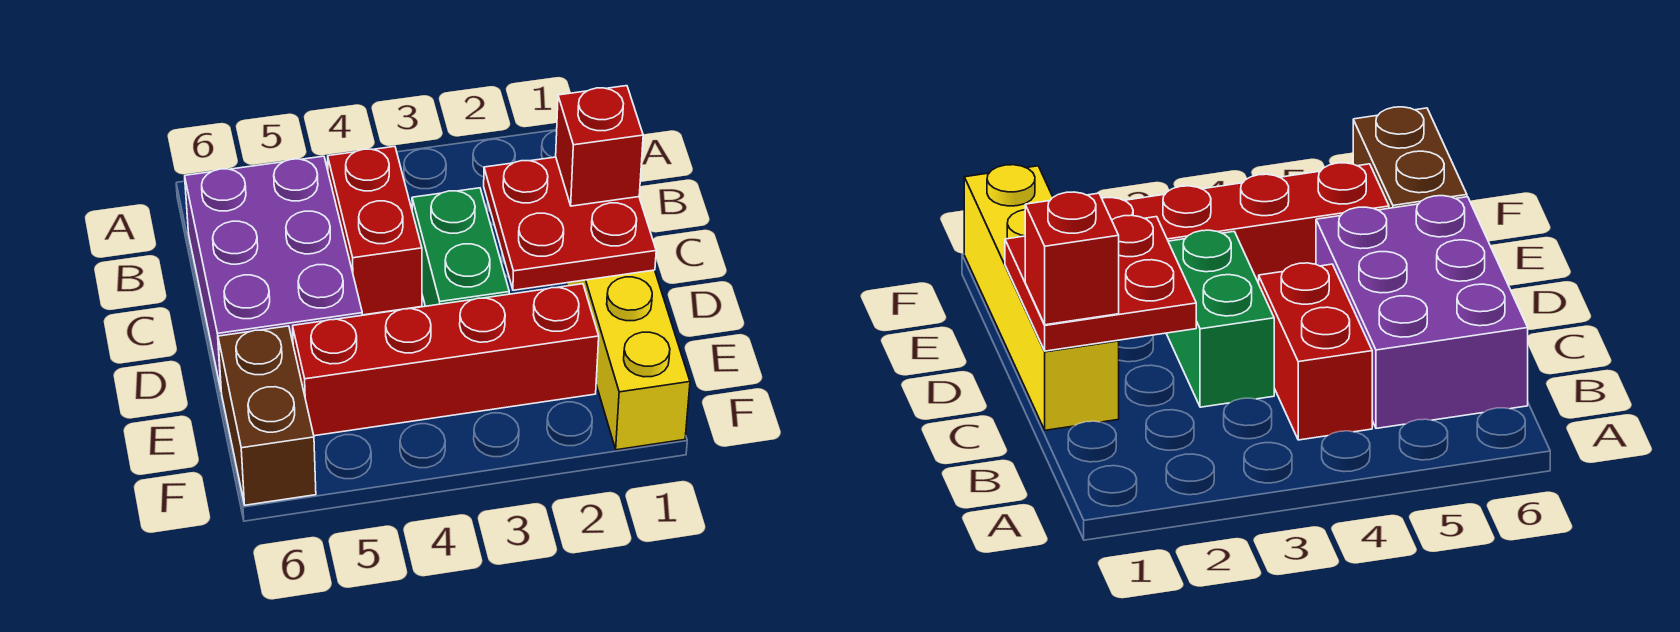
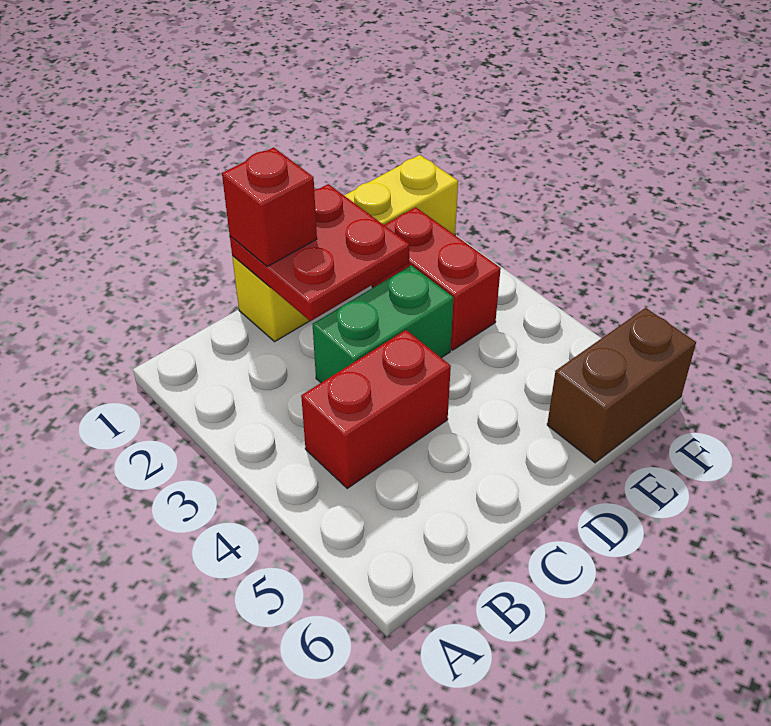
purple brick B5:D6 level 1 -> none
red brick E2:E5 level 1 -> red brick E2:E3 level 1

